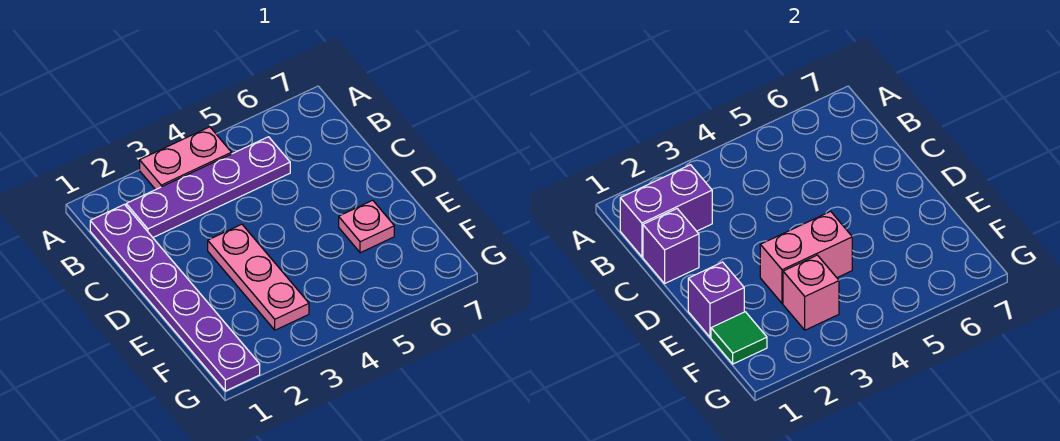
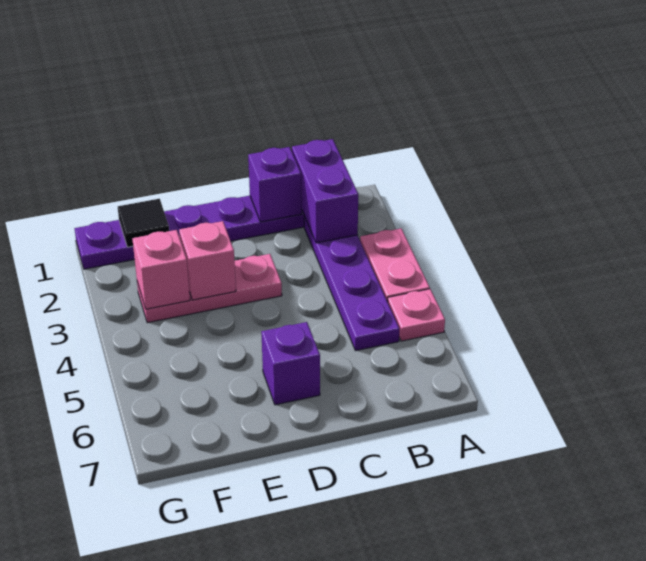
purple brick E1 level 2 -> purple brick D6 level 1
pink brick E3:E4 level 2 -> pink brick E3 level 2
pink plate E6 level 1 -> pink plate A5 level 1
green tile F1 level 2 -> black tile F1 level 2

